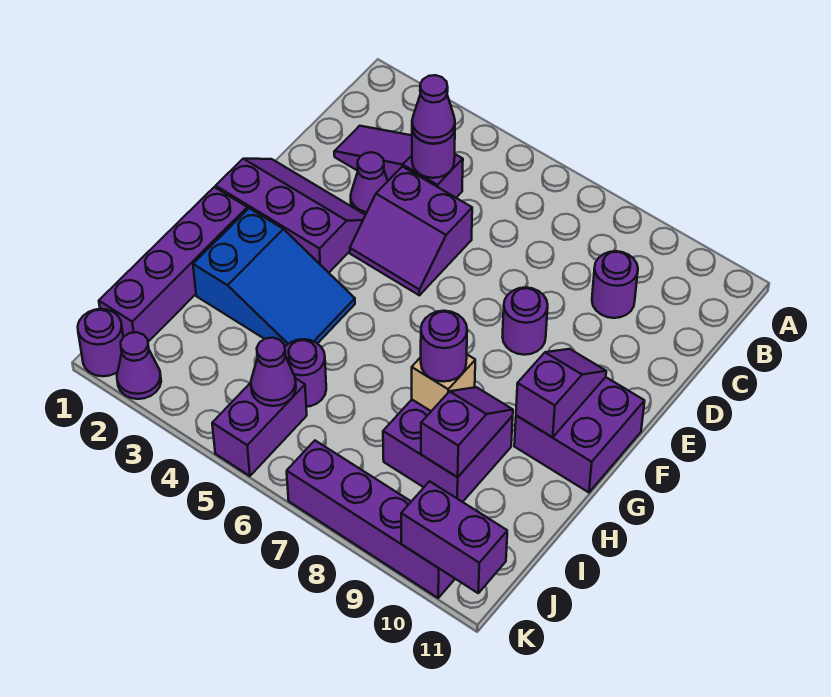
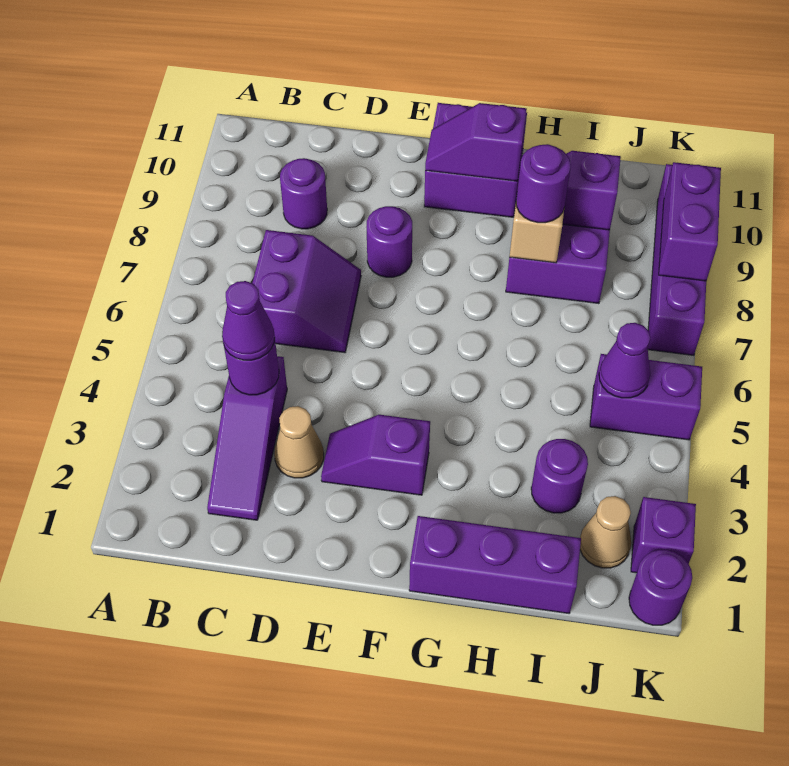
purple cone D3 level 1 -> tan cone D3 level 1
purple slope D4:E5 level 1 top D -> purple slope C6:D7 level 1 top C
purple slope E1:F3 level 1 top F -> purple slope E3:F3 level 1 top F
purple brick G1:J1 level 1 -> purple brick G1:I1 level 1
blue slope G2:H4 level 1 top 2 -> none
purple round brick I5 level 1 -> purple round brick I3 level 1
none -> tan cone J2 level 1
purple cone K2 level 1 -> purple brick K2 level 1
purple brick K10:K11 level 2 -> purple brick K8:K9 level 2

